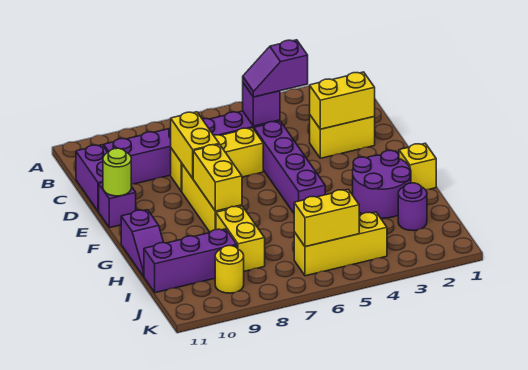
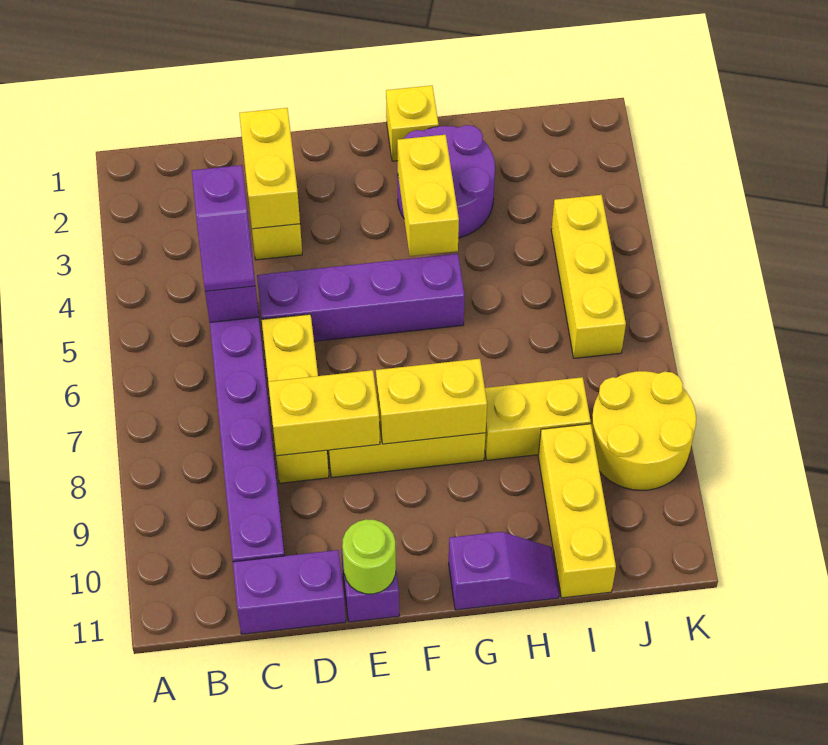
purple round brick I2 level 1 -> none
purple brick I9:I11 level 1 -> yellow brick I9:I11 level 1
yellow brick J5:J6 level 2 -> yellow brick G3:G4 level 2
yellow round brick J9 level 1 -> yellow round brick J8:K9 level 1

